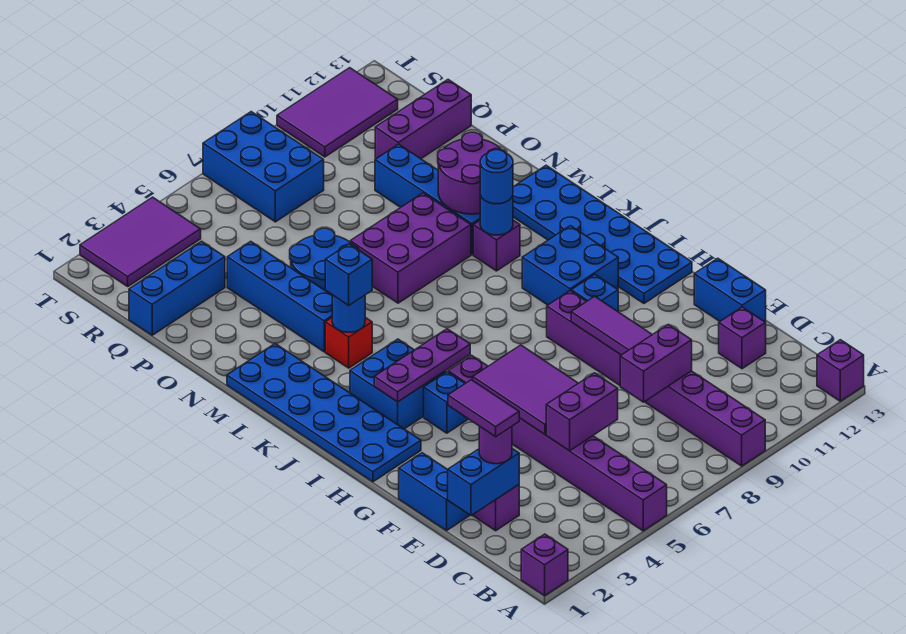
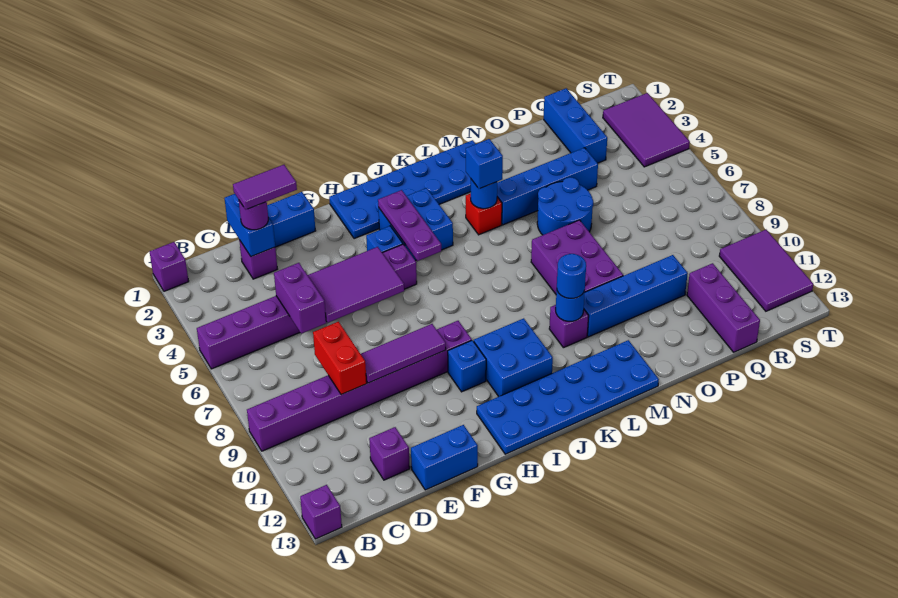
purple brick D8:D9 level 2 -> red brick D8:D9 level 2
purple round brick M10:N11 level 2 -> none
blue brick R7:T8 level 1 -> none

